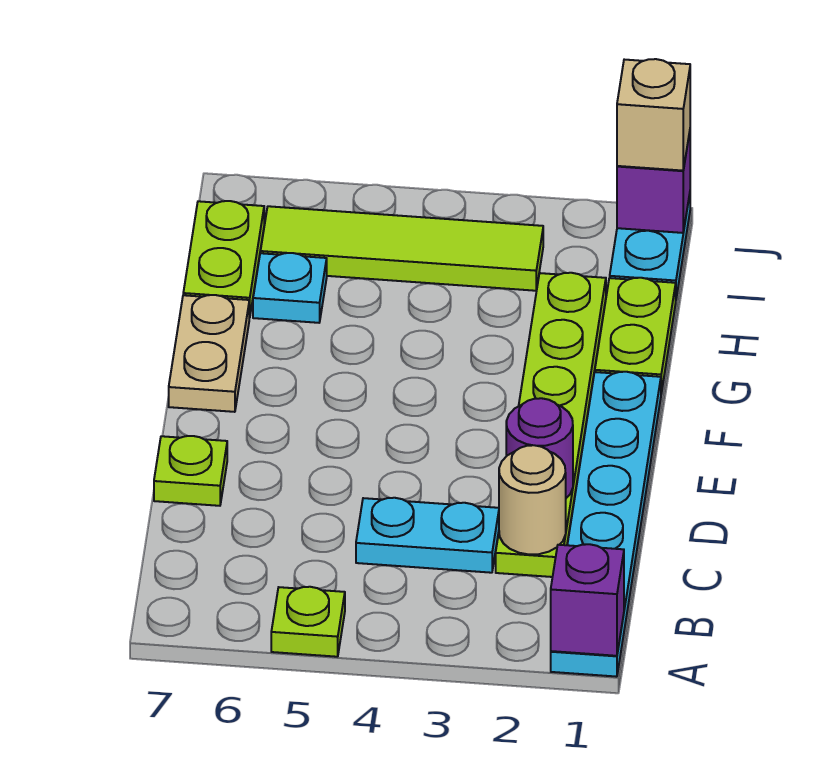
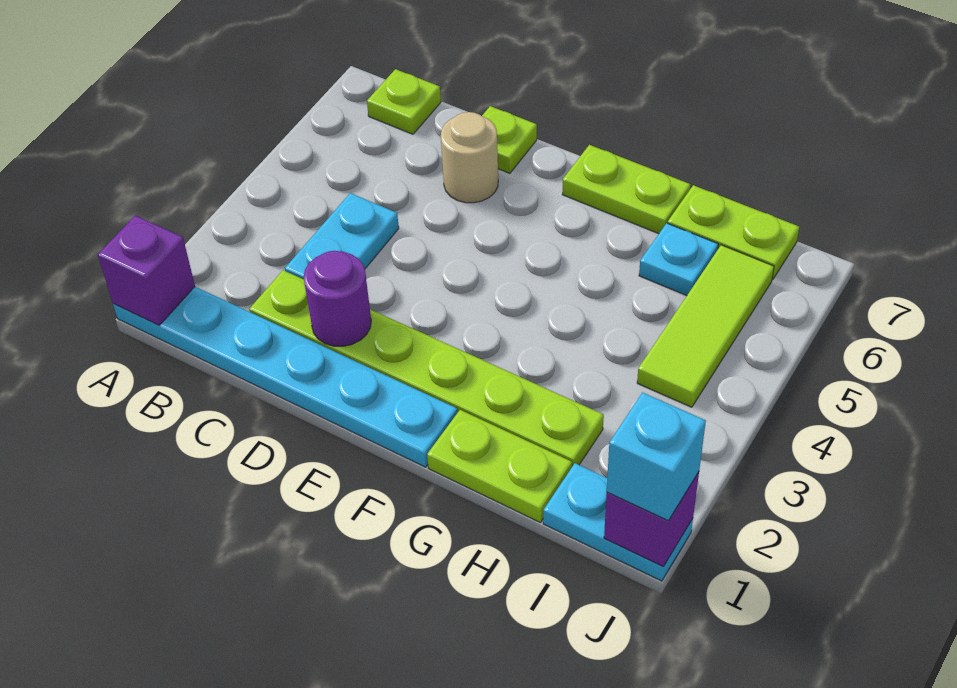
lime plate A5 level 1 -> lime plate B7 level 1
tan round brick C2 level 2 -> tan round brick D6 level 1
tan plate F7:G7 level 1 -> lime plate F7:G7 level 1
lime tile I3:I6 level 1 -> lime tile I4:I6 level 1
tan brick J1 level 3 -> cyan brick J1 level 3

